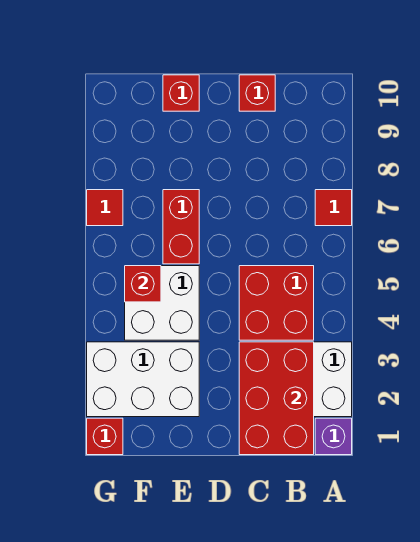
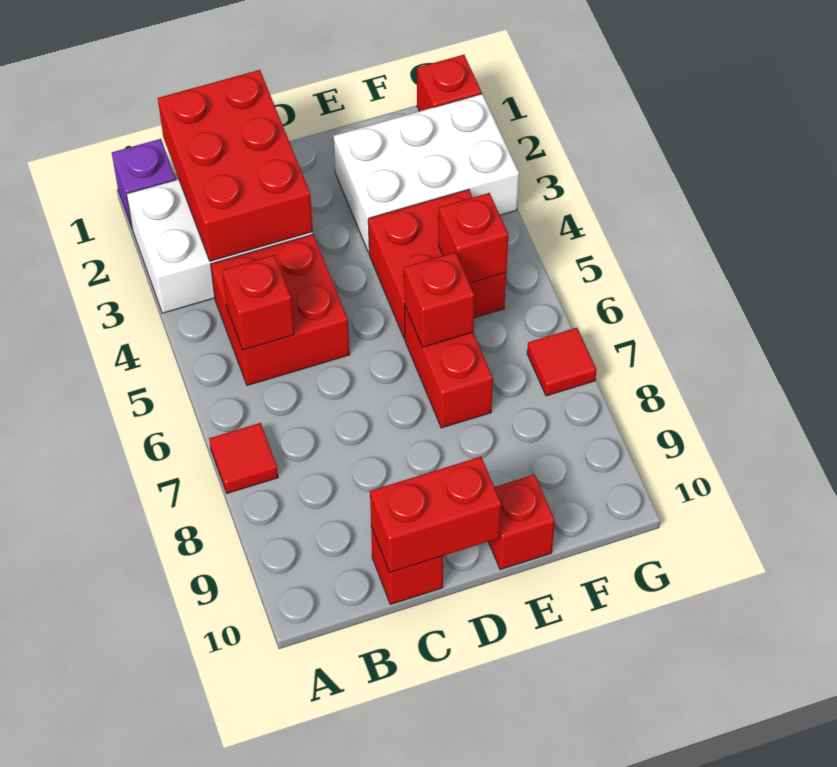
none -> red brick B5 level 2
none -> red brick C10:D10 level 2
white brick E4:F5 level 1 -> red brick E4:F5 level 1
none -> red brick E6 level 2

